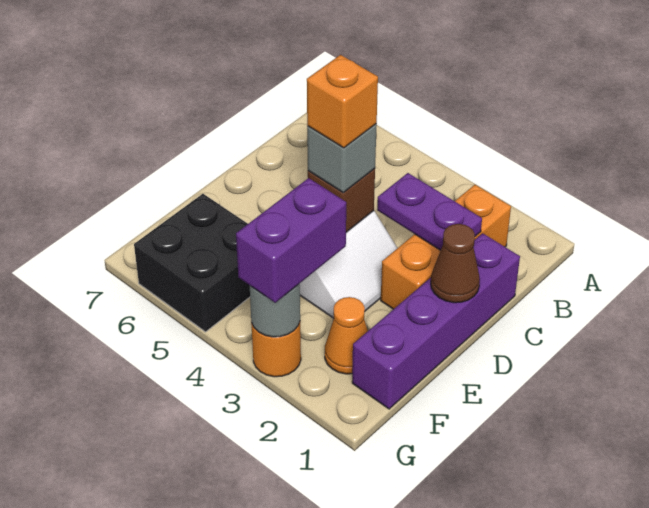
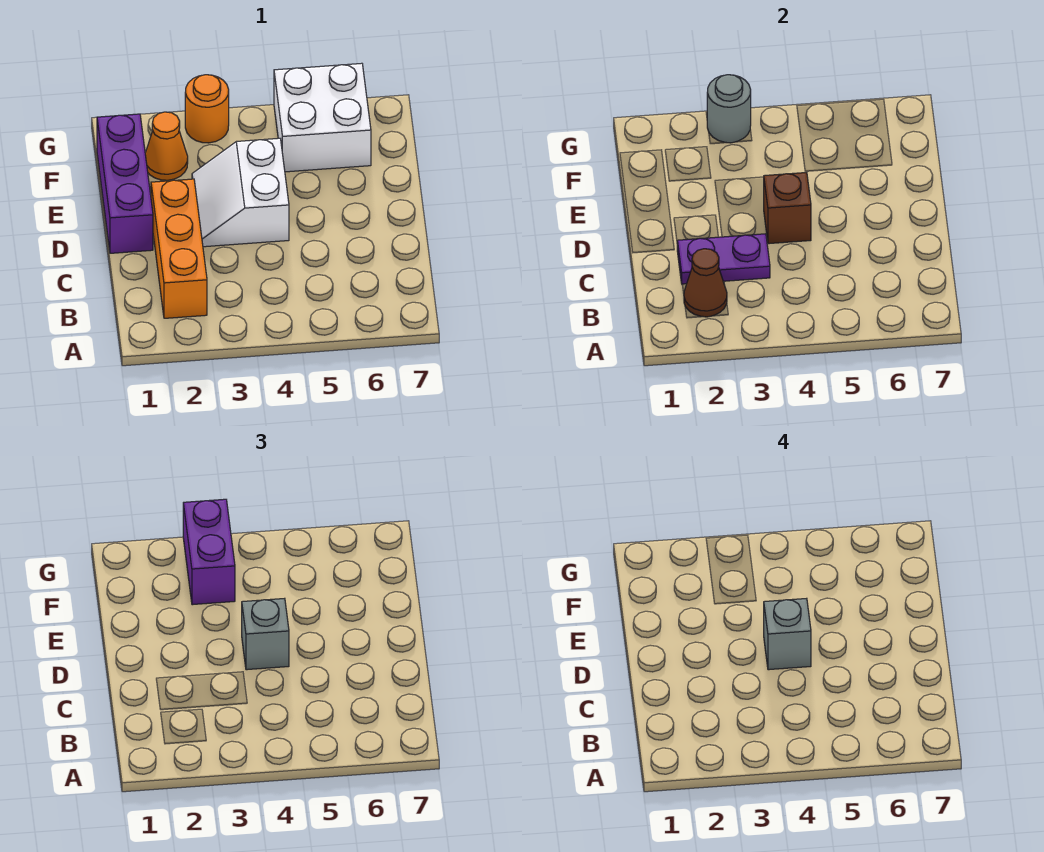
purple brick C1:F1 level 1 -> purple brick D1:F1 level 1
brown cone D1 level 2 -> brown cone B2 level 2
orange brick D4 level 4 -> grey brick D4 level 4
black brick F5:G6 level 1 -> white brick F5:G6 level 1

